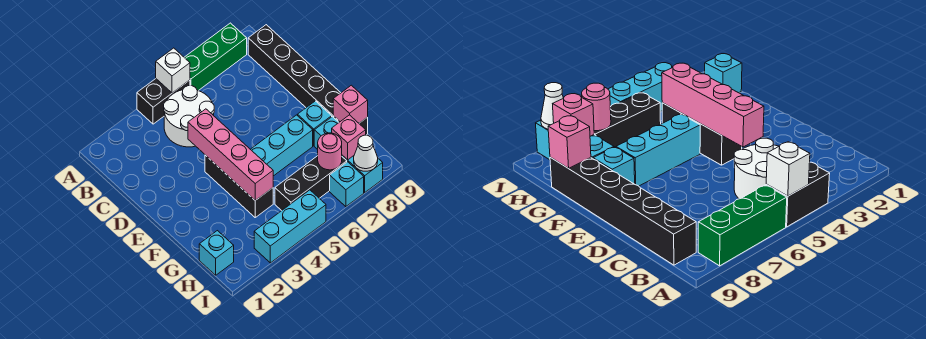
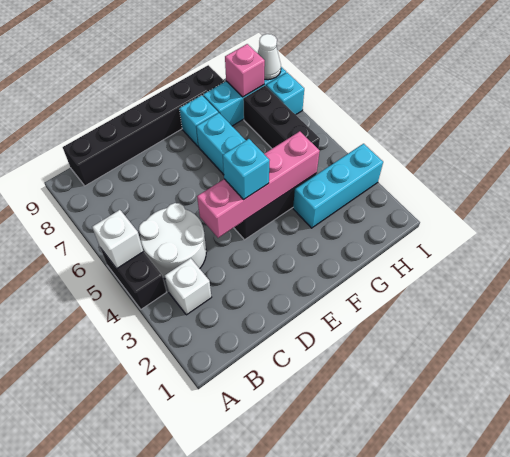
green brick A6:A8 level 1 -> none
none -> white brick B3 level 1
pink brick G9 level 2 -> none
cyan brick H1 level 1 -> cyan brick E4 level 3
pink round brick H7 level 2 -> none
cyan brick I3:I5 level 1 -> cyan brick G3:I3 level 1

